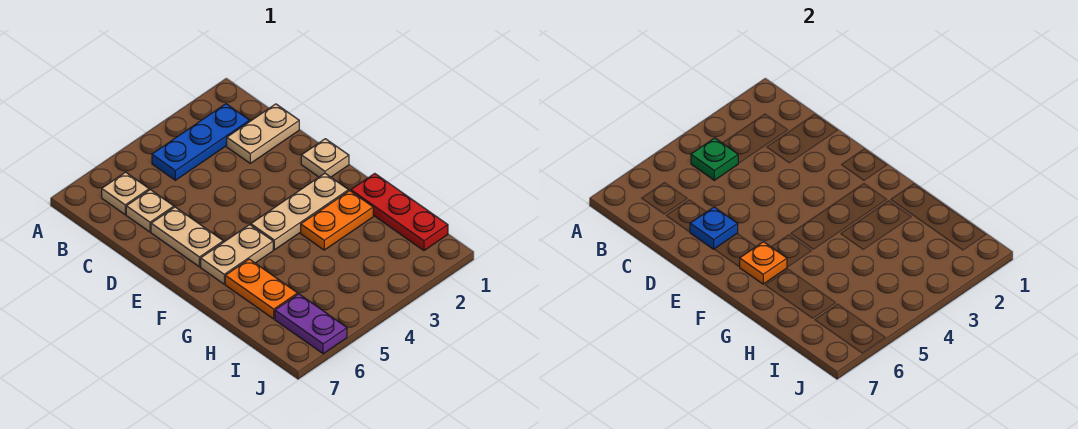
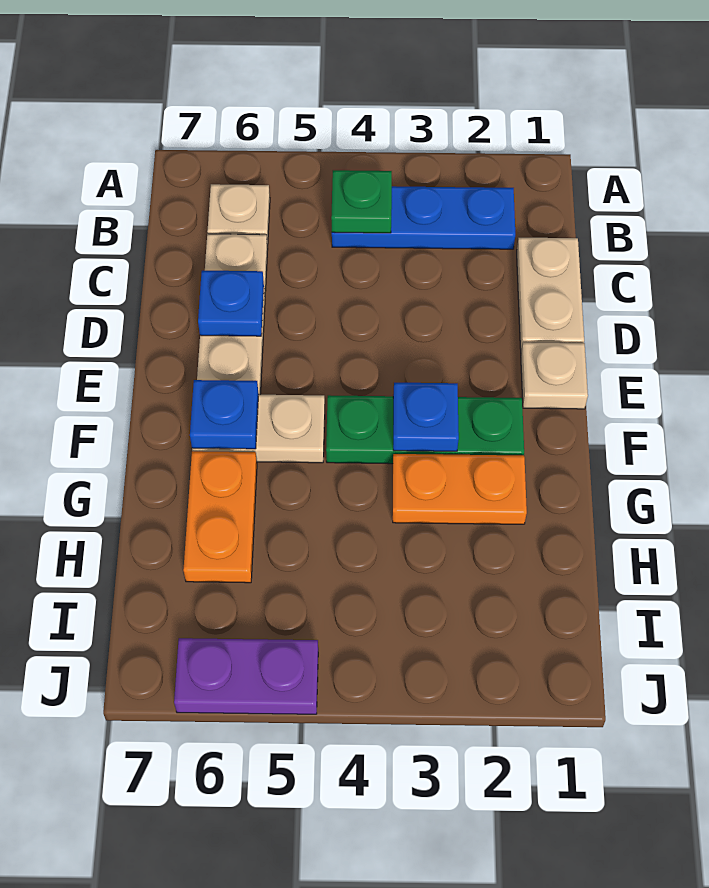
tan plate C1:C2 level 1 -> tan plate C1:D1 level 1
tan plate F2:F4 level 1 -> green plate F2:F4 level 1
none -> blue plate F3 level 2
orange plate F6 level 2 -> blue plate F6 level 2
red plate G1:I1 level 1 -> none
purple plate I6:J6 level 1 -> purple plate J5:J6 level 1

